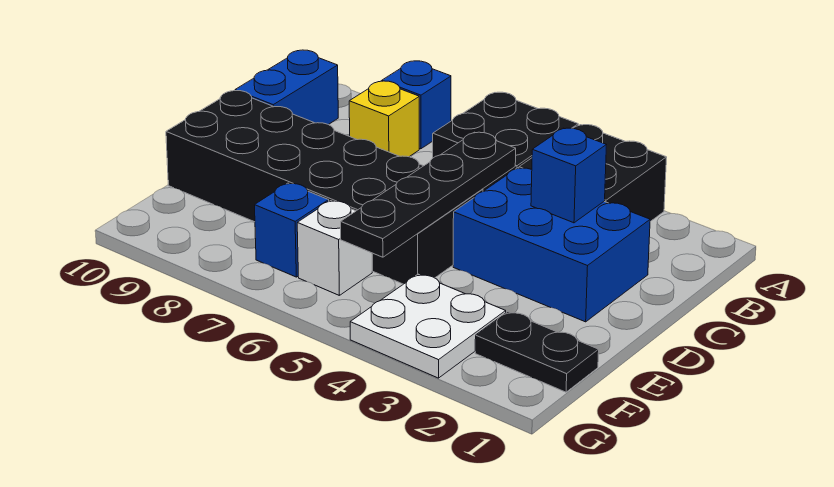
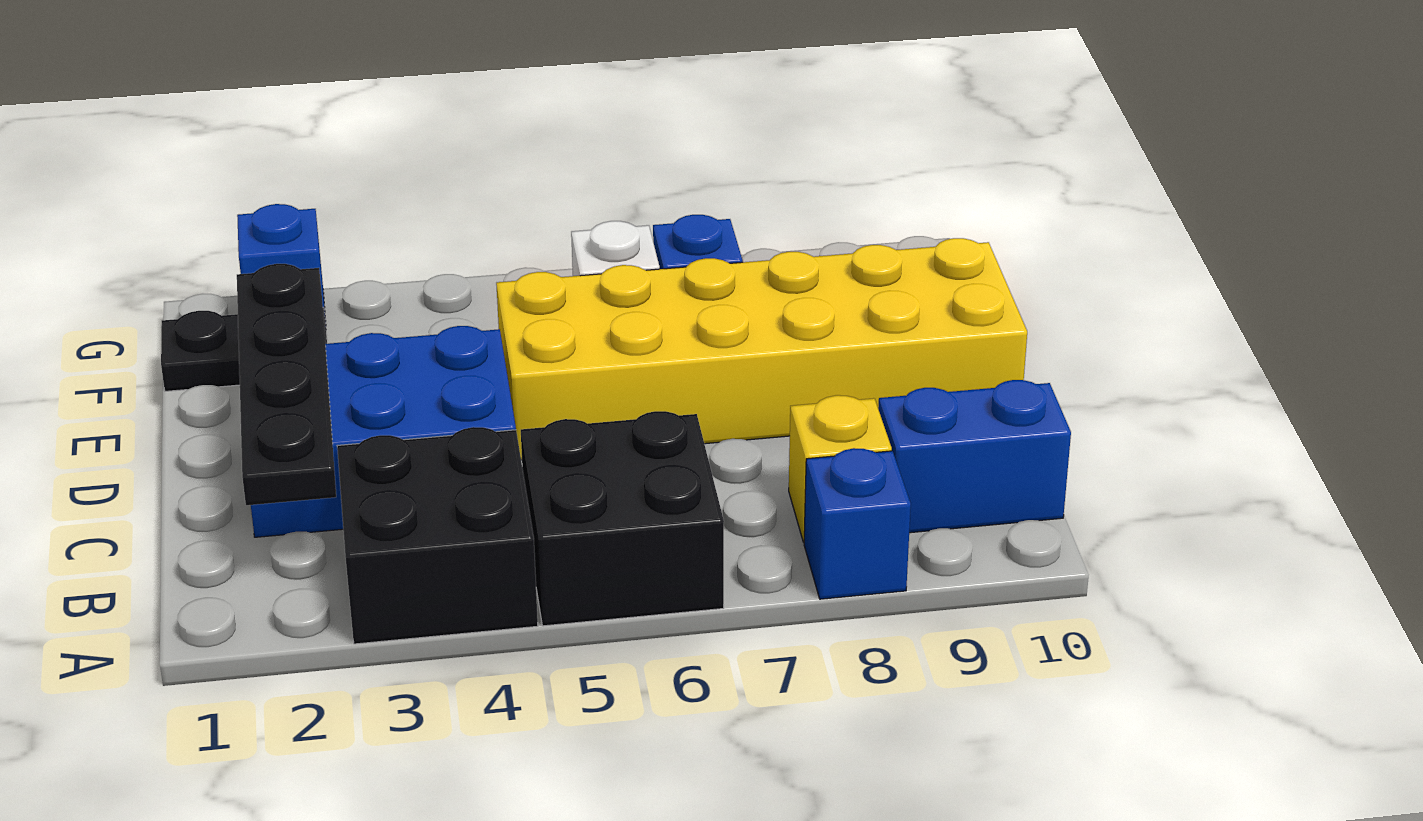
blue brick B10:C10 level 1 -> blue brick B9:B10 level 1
blue brick C3 level 2 -> blue brick G2 level 1
black plate C5:F5 level 2 -> black plate B2:E2 level 2
black brick D5:E10 level 1 -> yellow brick D5:E10 level 1
white plate F3:G4 level 1 -> none

